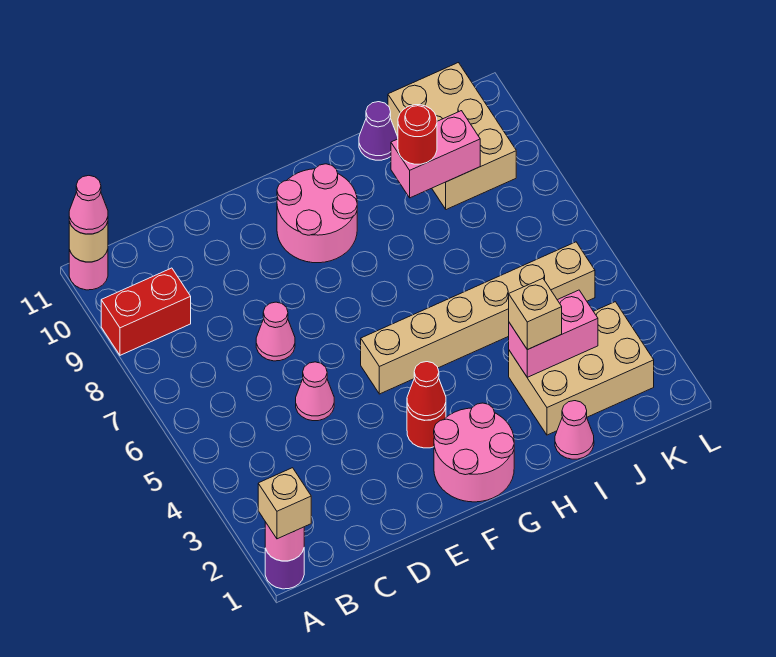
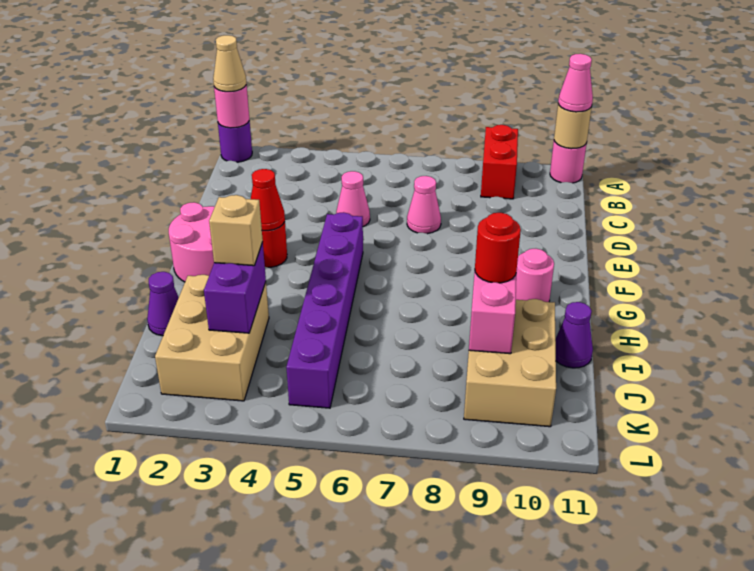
tan brick A1 level 3 -> tan cone A1 level 3
tan brick F5:K5 level 1 -> purple brick F5:K5 level 1
pink round brick F9:G10 level 1 -> pink round brick G10 level 1
pink cone I1 level 1 -> purple cone I1 level 1
pink brick I3:J3 level 2 -> purple brick I3:J3 level 2
tan brick J9:K11 level 1 -> tan brick I9:K10 level 1

